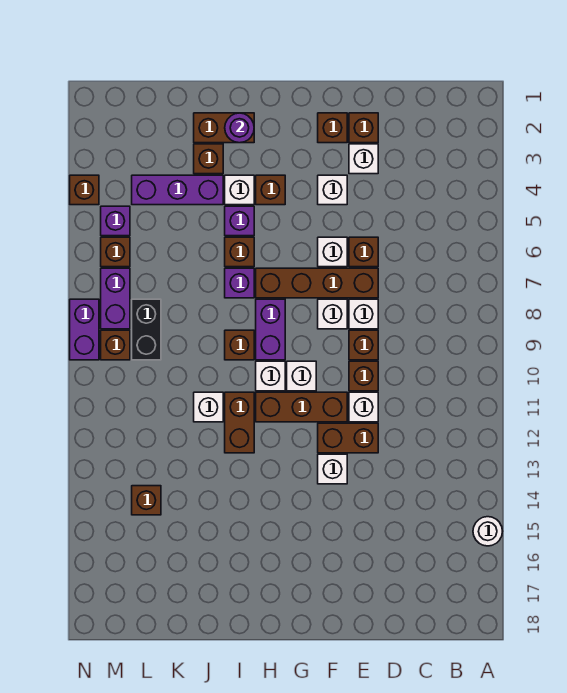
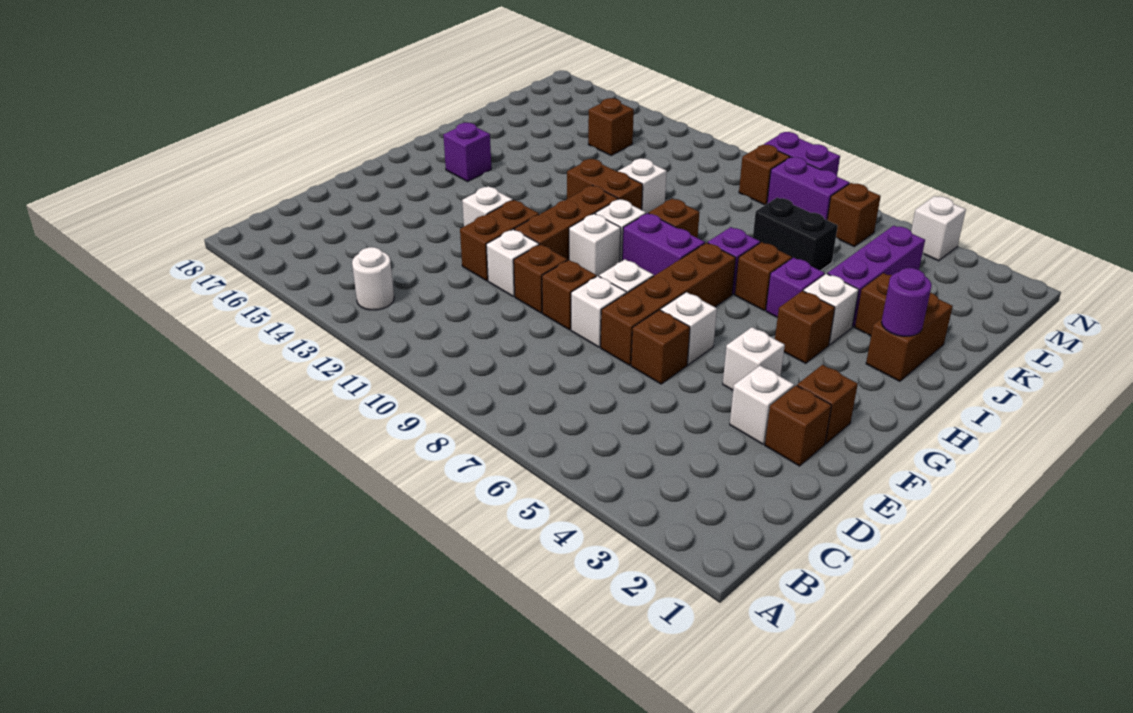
white round brick A15 level 1 -> white round brick B13 level 1
black brick L8:L9 level 1 -> black brick K6:K7 level 1
purple brick M5 level 1 -> purple brick H16 level 1
brown brick N4 level 1 -> white brick N4 level 1

